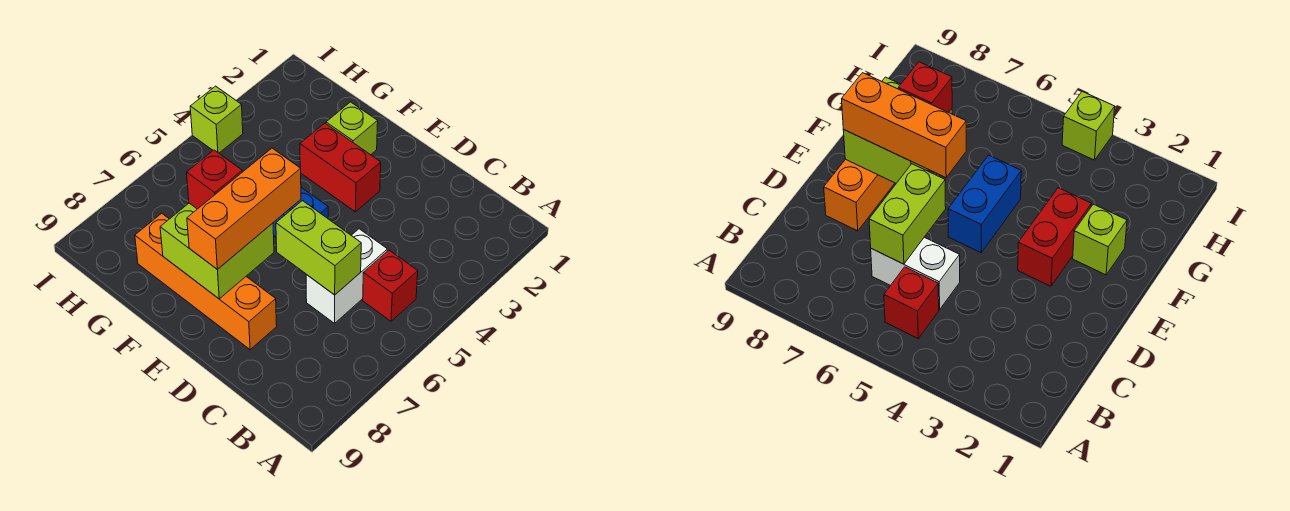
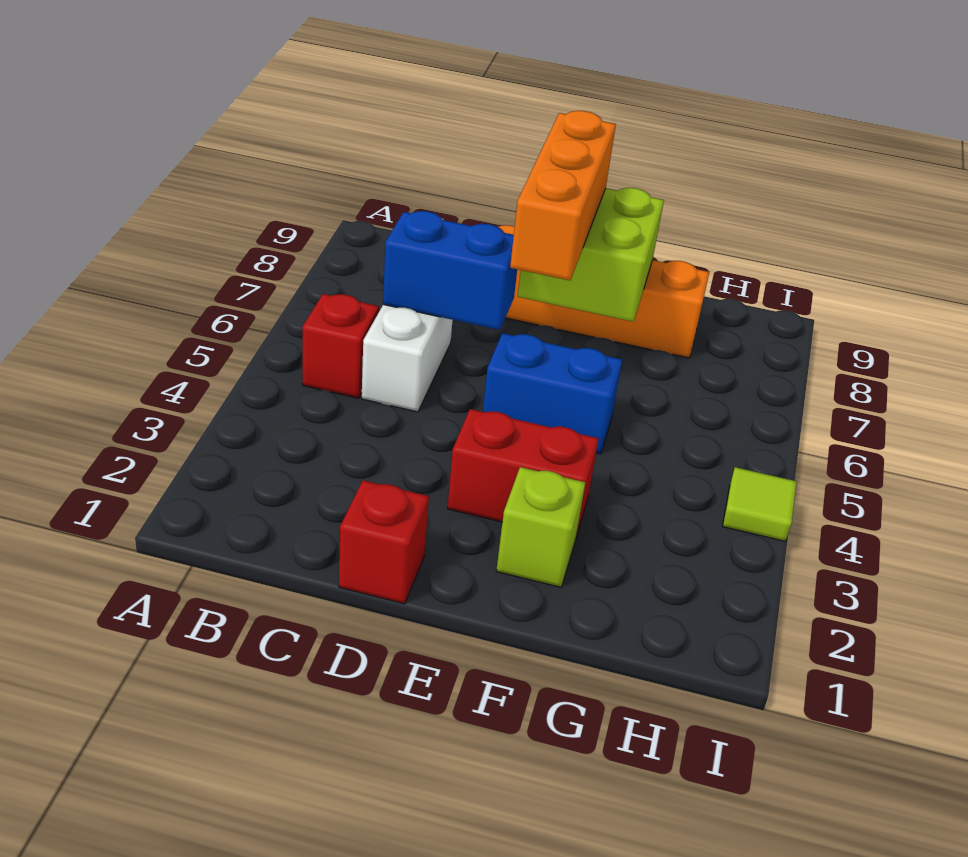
lime brick C6:D6 level 2 -> blue brick C6:D6 level 2
red brick F7 level 3 -> red brick D1 level 1
lime brick I4 level 1 -> lime tile I4 level 1

